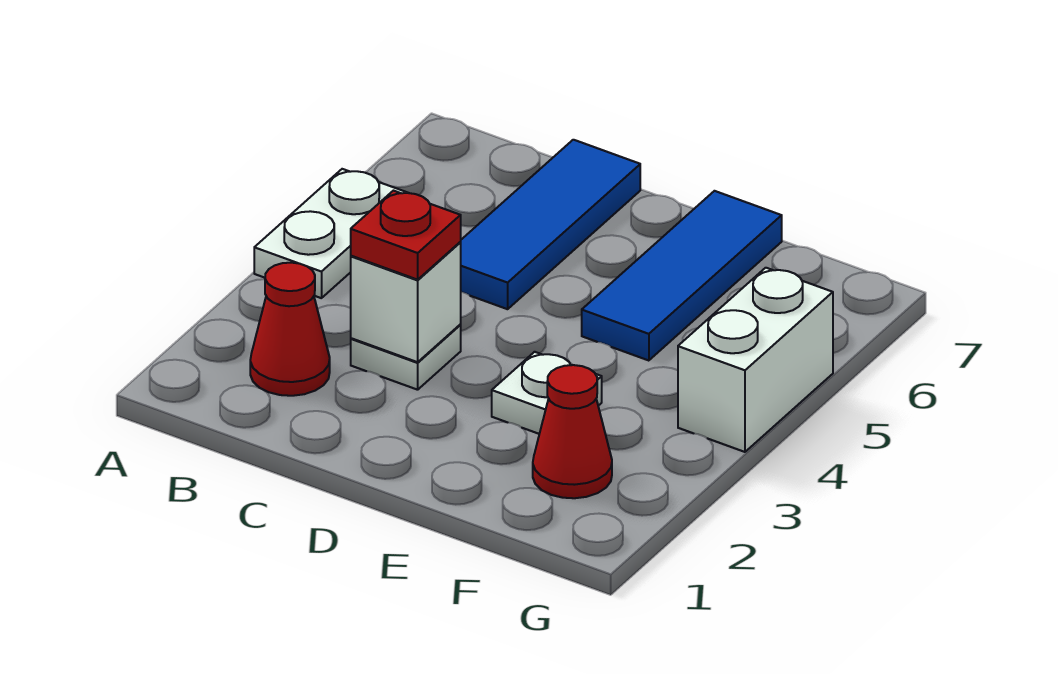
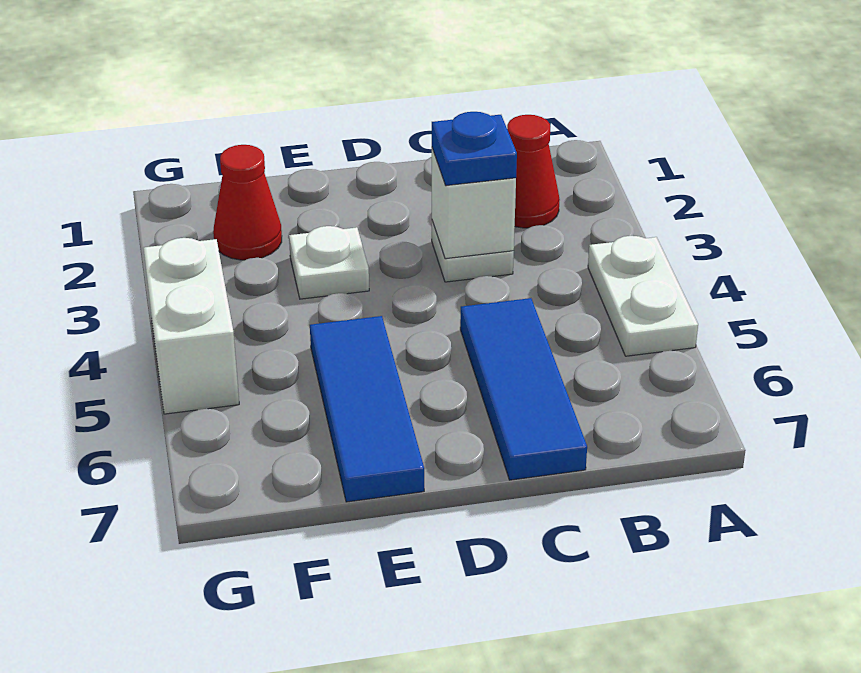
red plate C3 level 3 -> blue plate C3 level 3

